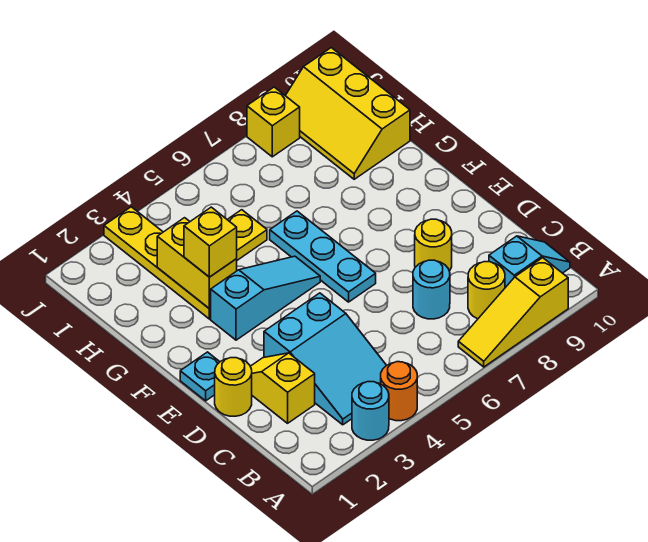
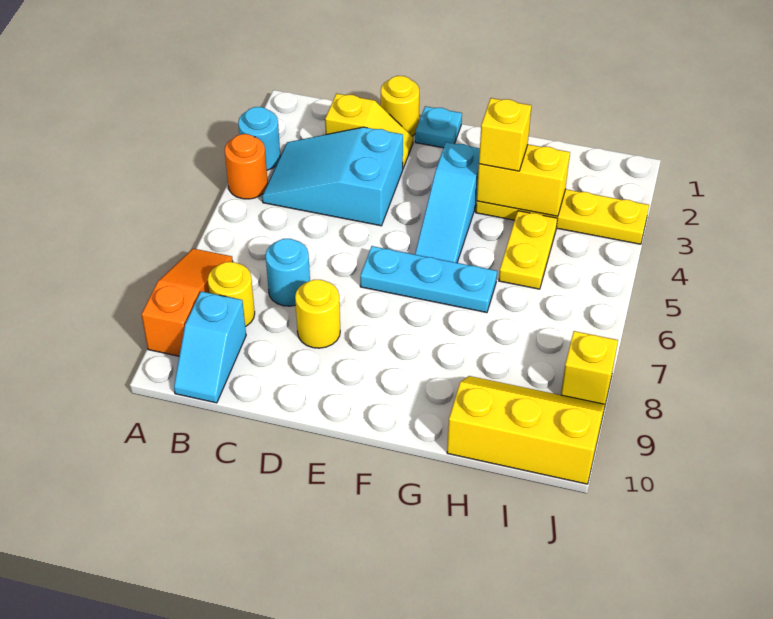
yellow slope A7:A9 level 1 top 9 -> orange slope A7:A9 level 1 top 9

